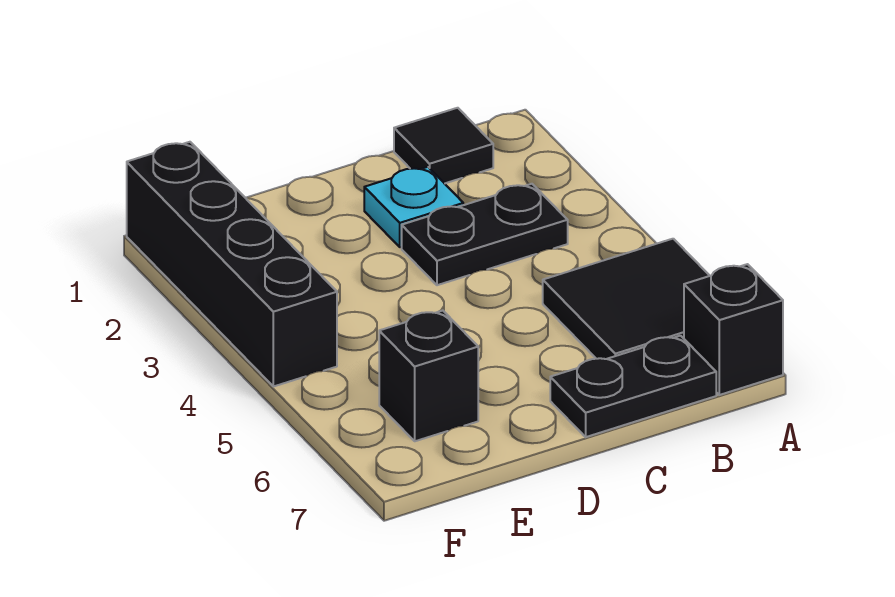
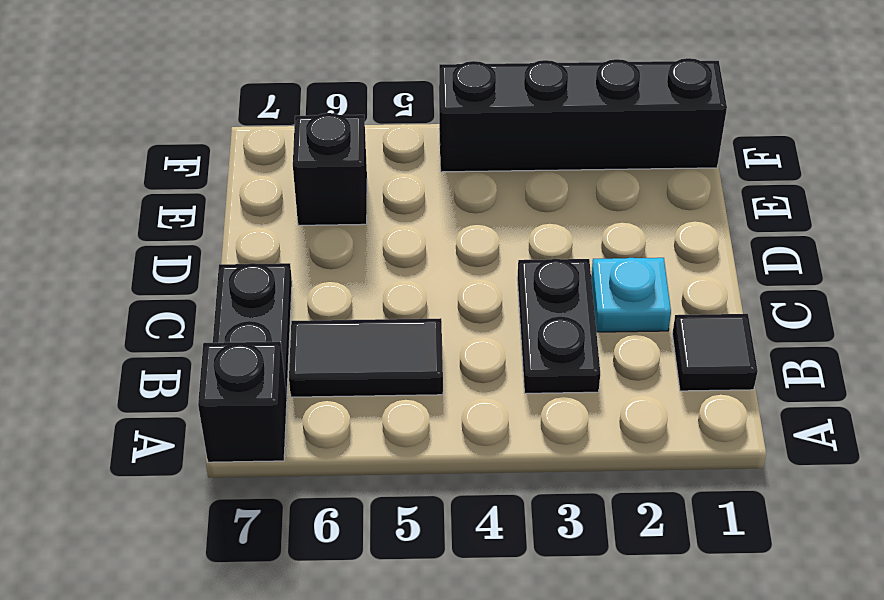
black tile A5:B6 level 1 -> black tile B5:B6 level 1

